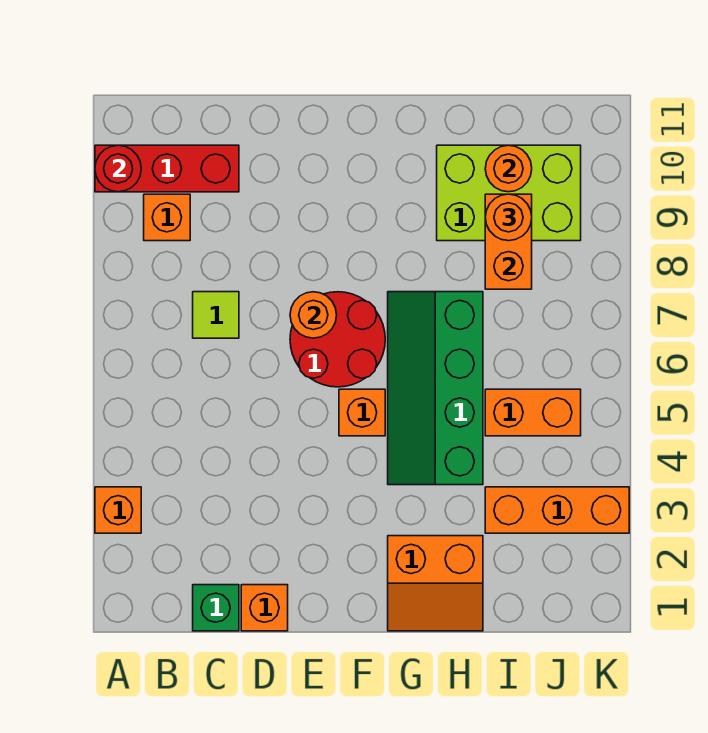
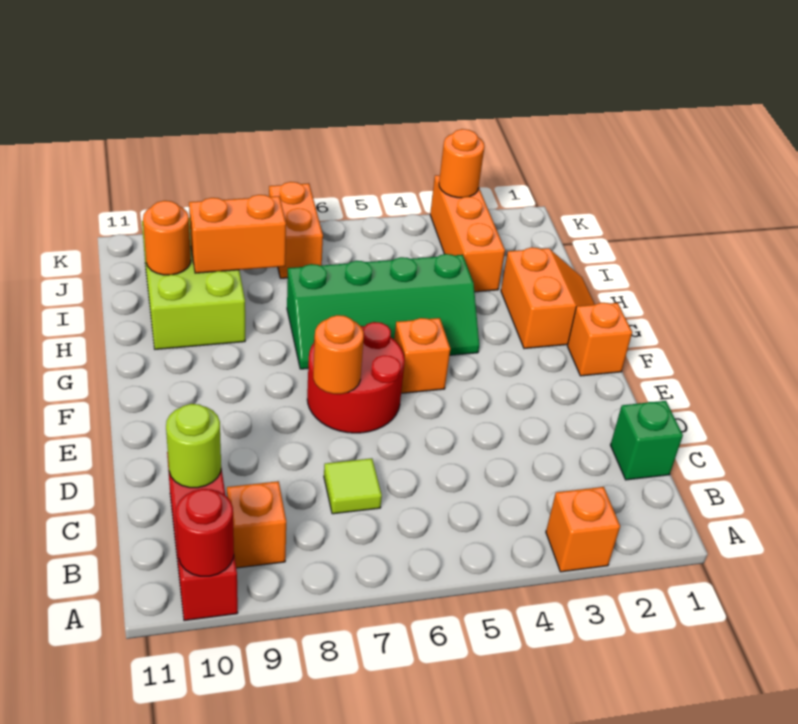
none -> lime round brick C10 level 2
orange brick D1 level 1 -> orange brick F1 level 1
orange brick I5:J5 level 1 -> orange brick J7:K7 level 1
orange round brick I9 level 3 -> orange round brick K3 level 2

